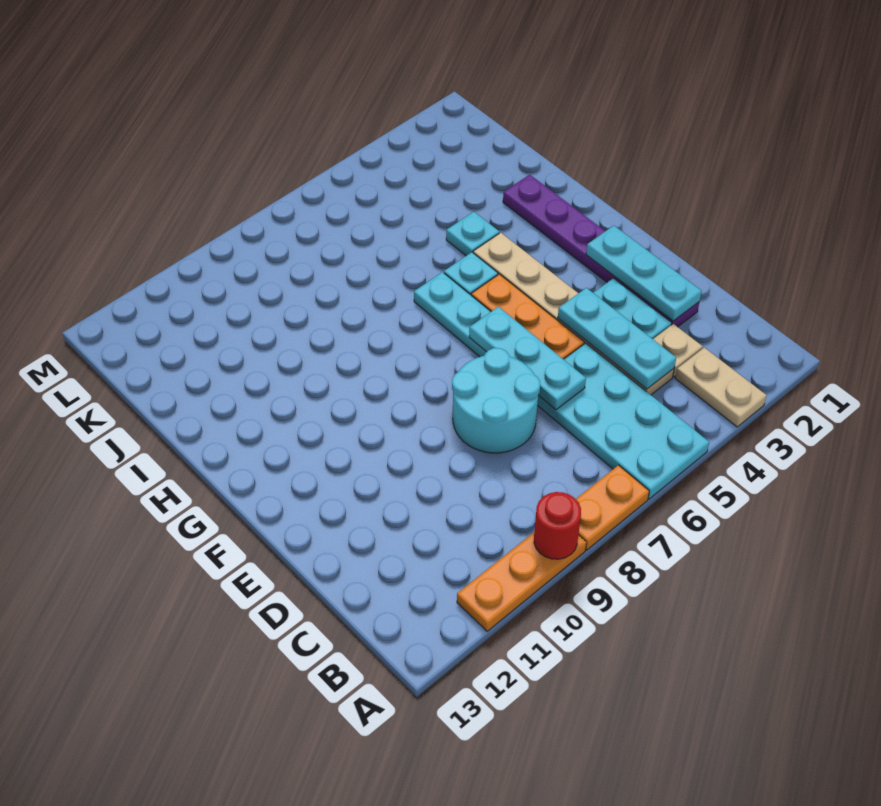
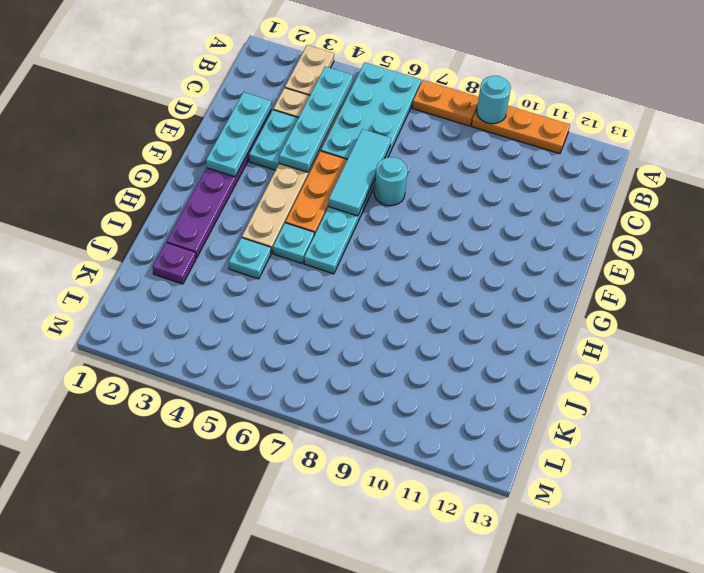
red round brick A9 level 2 -> cyan round brick A9 level 2
cyan plate C4:E4 level 2 -> cyan plate B4:E4 level 2
cyan plate D6:F6 level 2 -> cyan tile D6:F6 level 2
cyan round brick D7:E8 level 1 -> cyan round brick E7 level 1
none -> purple plate J2 level 1

